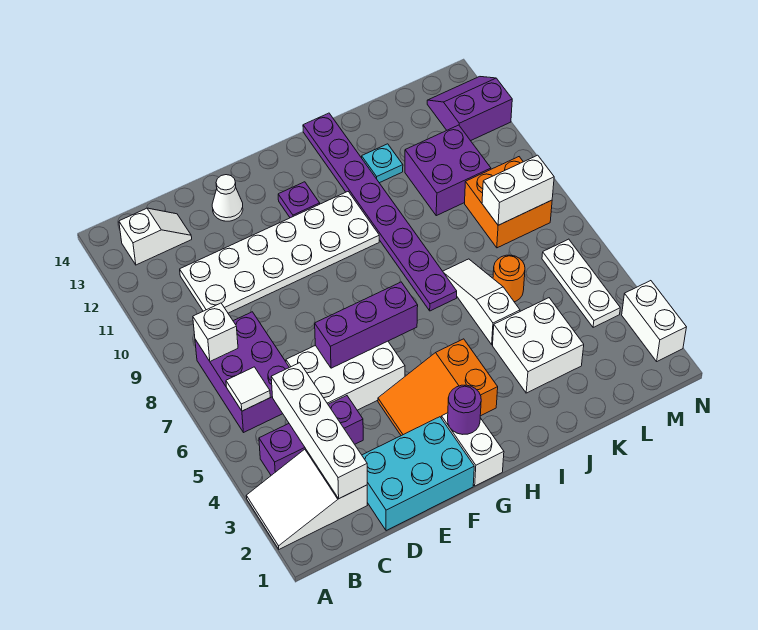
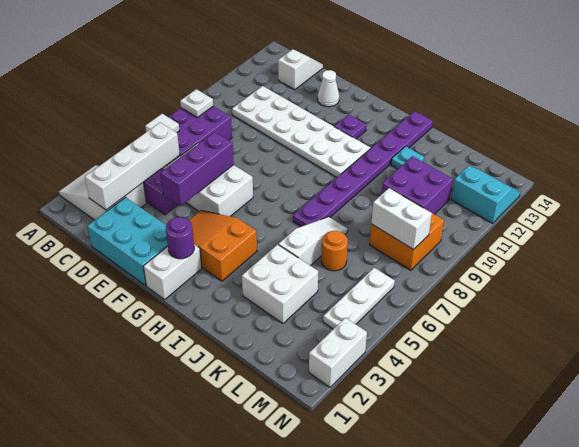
white brick B8 level 2 -> white plate B8 level 2
white slope B13:C13 level 1 top B -> white slope C13:C14 level 1 top 13
purple brick E6:G6 level 2 -> purple brick E4:E6 level 2
purple slope M12:N13 level 1 top 12 -> cyan slope M12:N13 level 1 top 12

